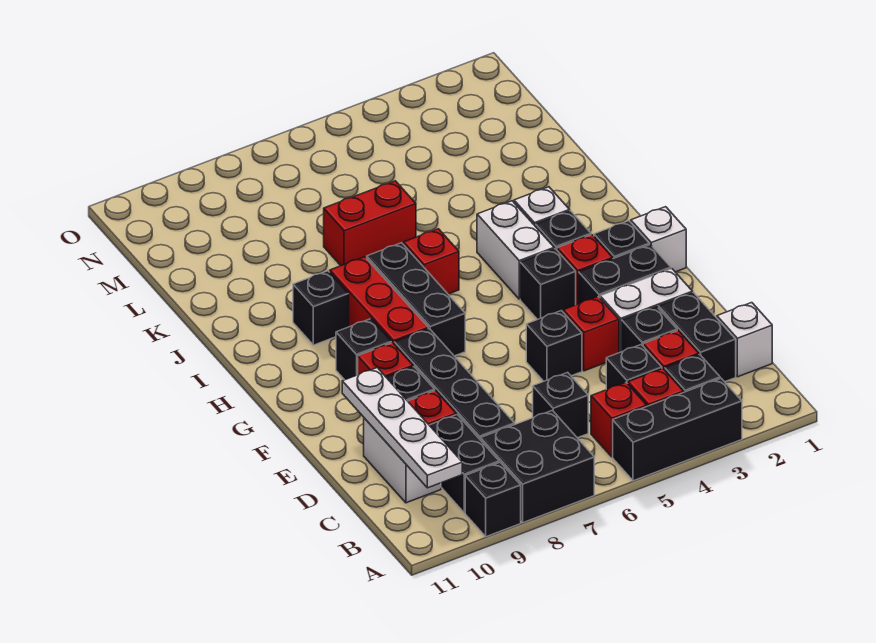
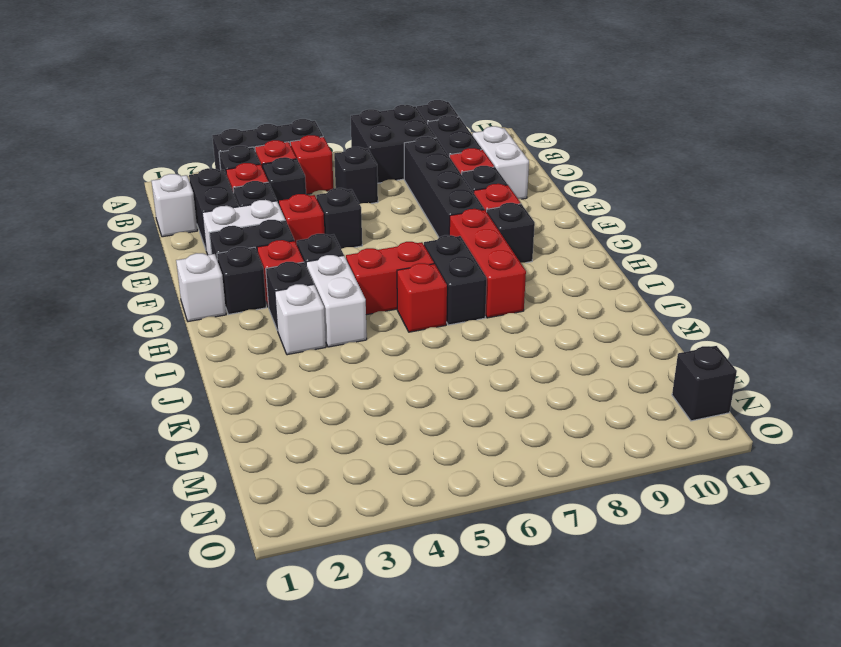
white plate B10:E10 level 2 -> none
black brick G7:I7 level 1 -> black brick H7:I7 level 1
black brick I9 level 1 -> black brick N11 level 1
red brick K6:K7 level 1 -> red brick H5:H6 level 1

